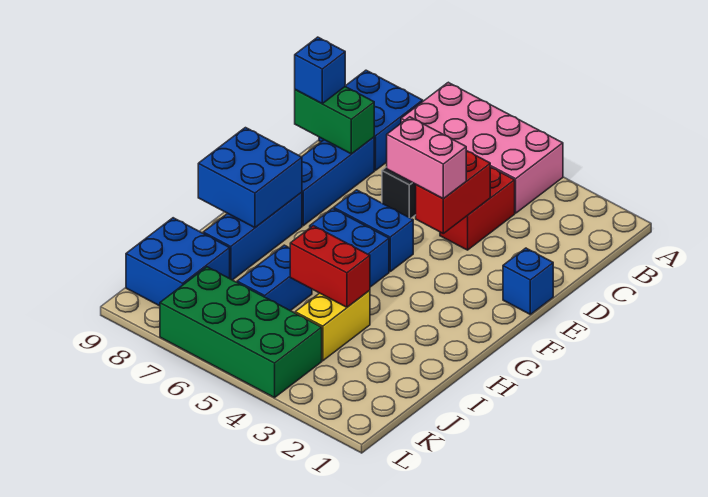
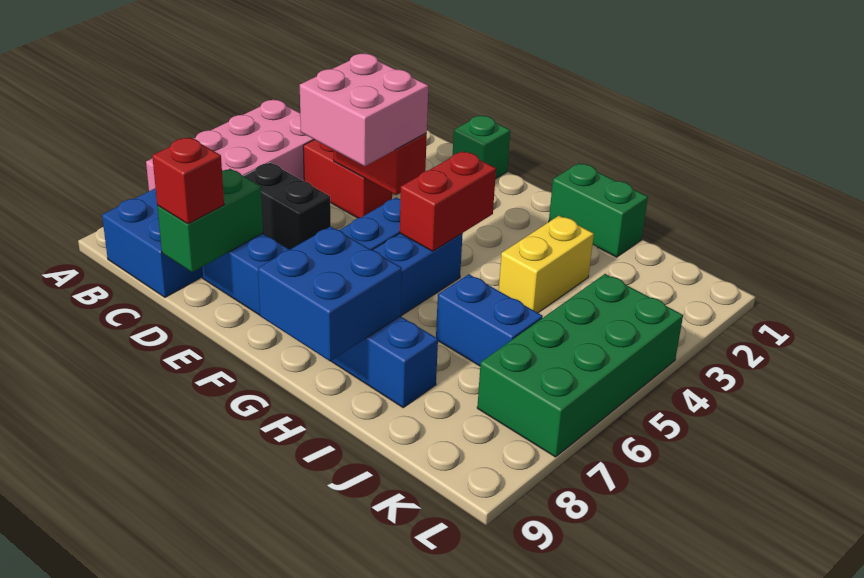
blue brick D9 level 3 -> red brick D9 level 3
blue brick E1 level 1 -> green brick E1 level 1
pink brick E4:E5 level 3 -> pink brick D4:E5 level 3
none -> green brick H1:I1 level 1
yellow brick I4:J4 level 1 -> yellow brick I3:I4 level 1
red brick I4:I5 level 2 -> red brick G4:G5 level 2
blue brick J8:K9 level 1 -> none

